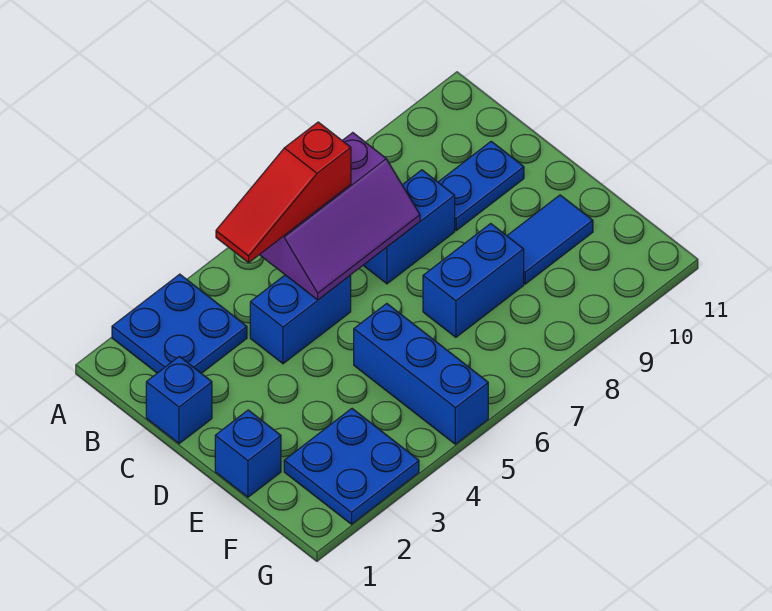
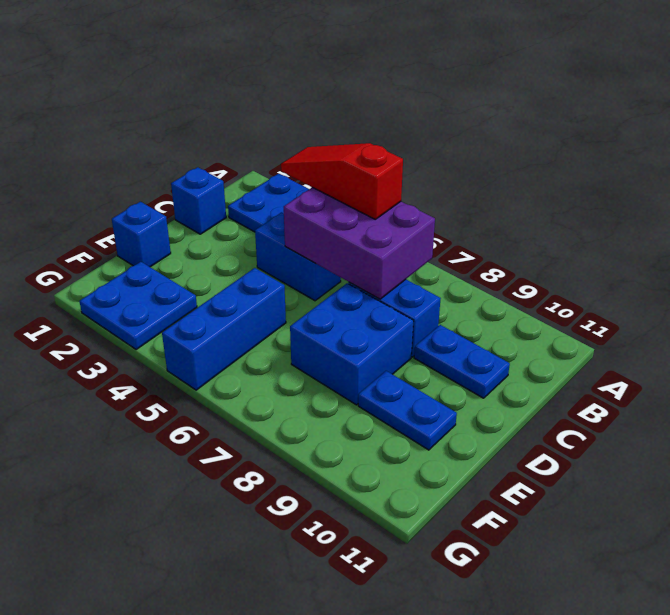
purple slope B5:C7 level 2 top B -> purple brick B5:C7 level 2
blue brick E7:E8 level 1 -> blue brick D7:E8 level 1
blue tile E9:E10 level 1 -> blue plate E9:E10 level 1

